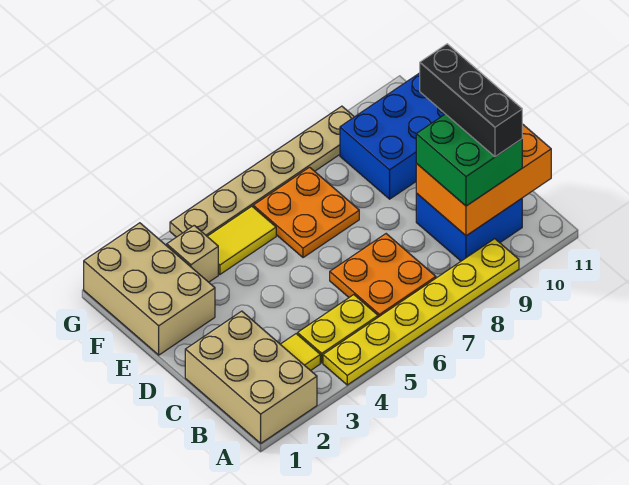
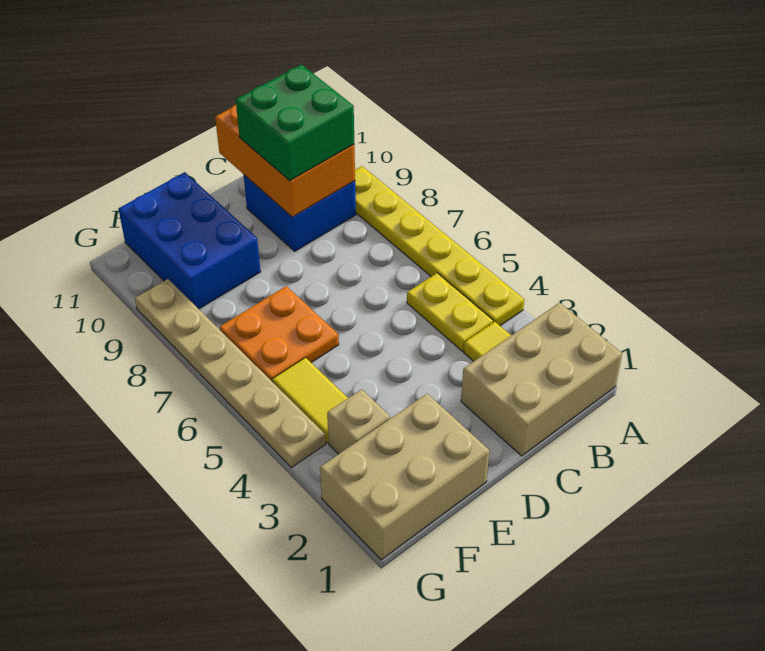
orange plate B6:C7 level 1 -> none
black brick B10:D10 level 4 -> none

